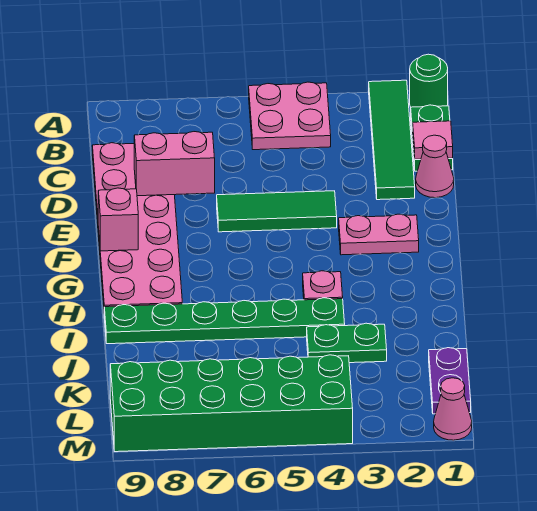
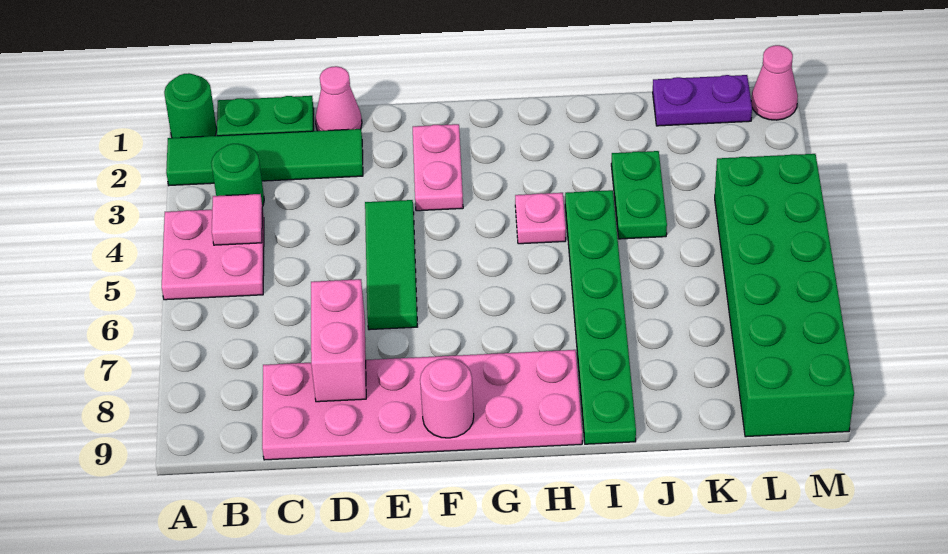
none -> green round brick B3 level 1
pink tile C1 level 2 -> pink tile B4 level 2
pink brick F9 level 2 -> pink round brick F9 level 2

